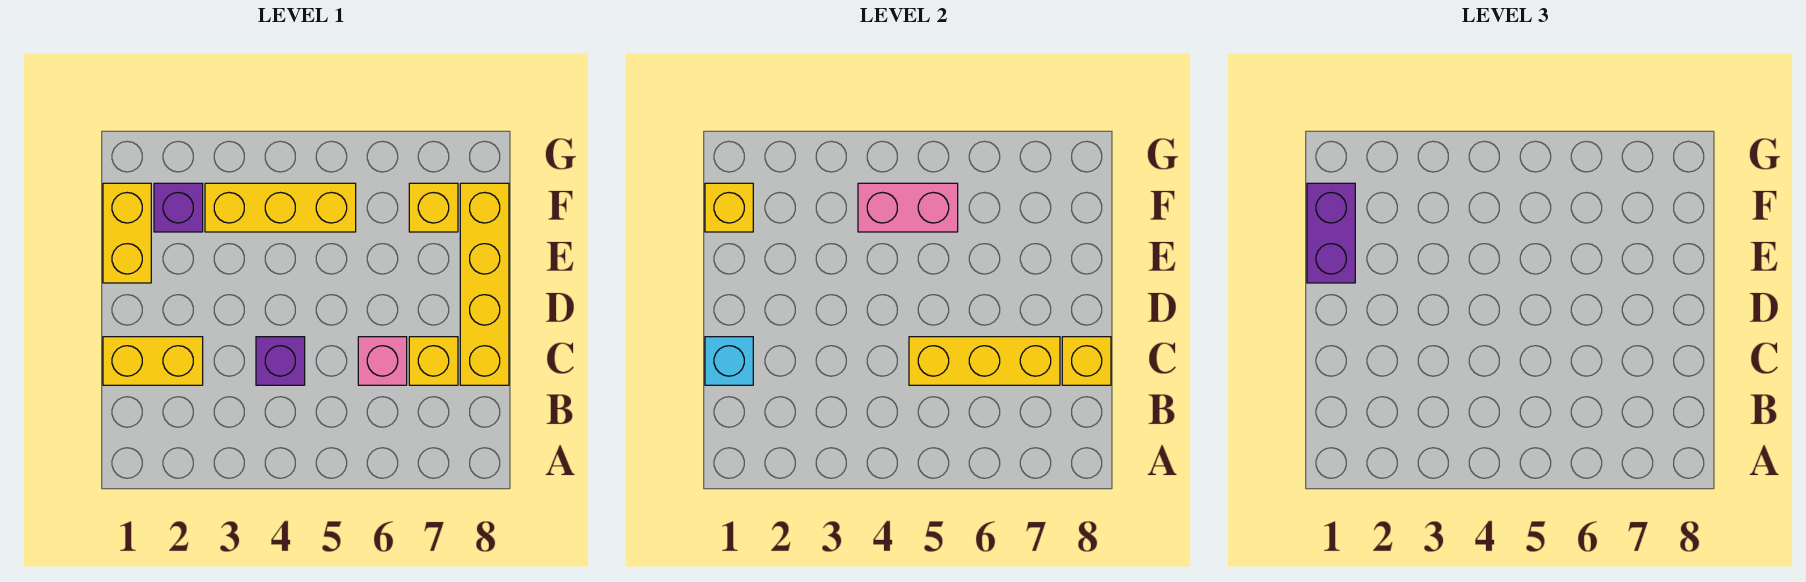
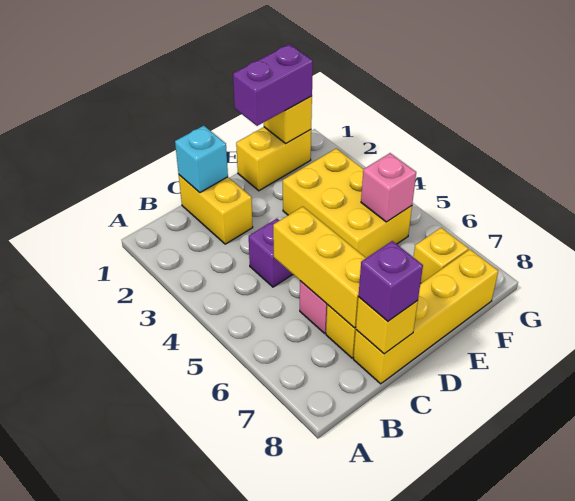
purple brick F2 level 1 -> purple brick C8 level 3
yellow brick F3:F5 level 1 -> yellow brick E3:F5 level 1
pink brick F4:F5 level 2 -> pink brick F5 level 2

